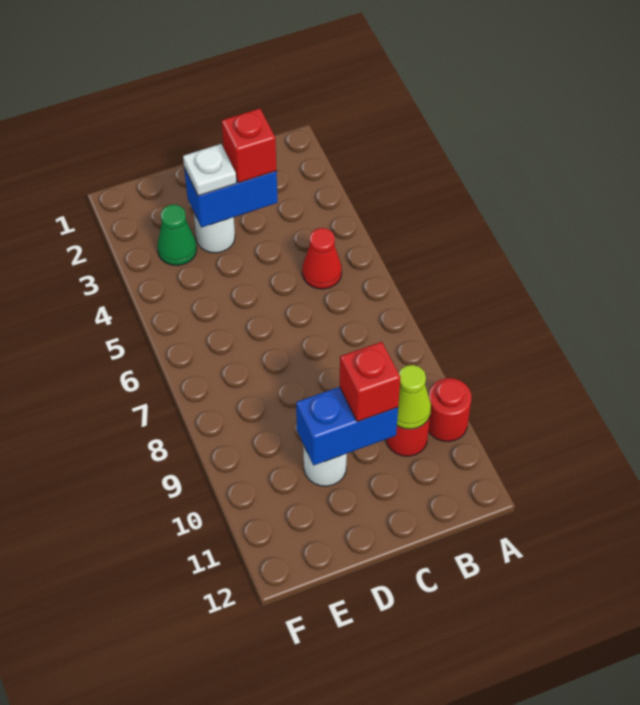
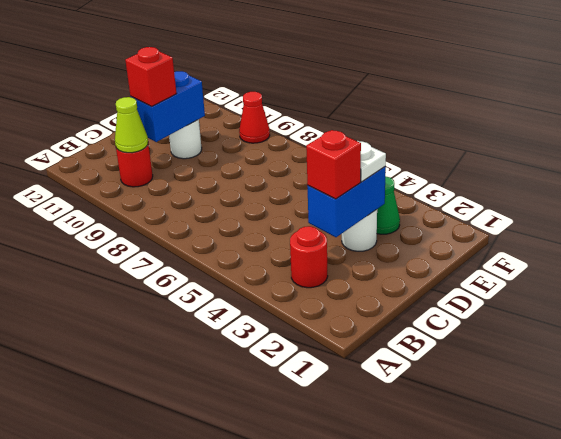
red round brick A10 level 1 -> red round brick B3 level 1
red cone B5 level 1 -> red cone F9 level 1

